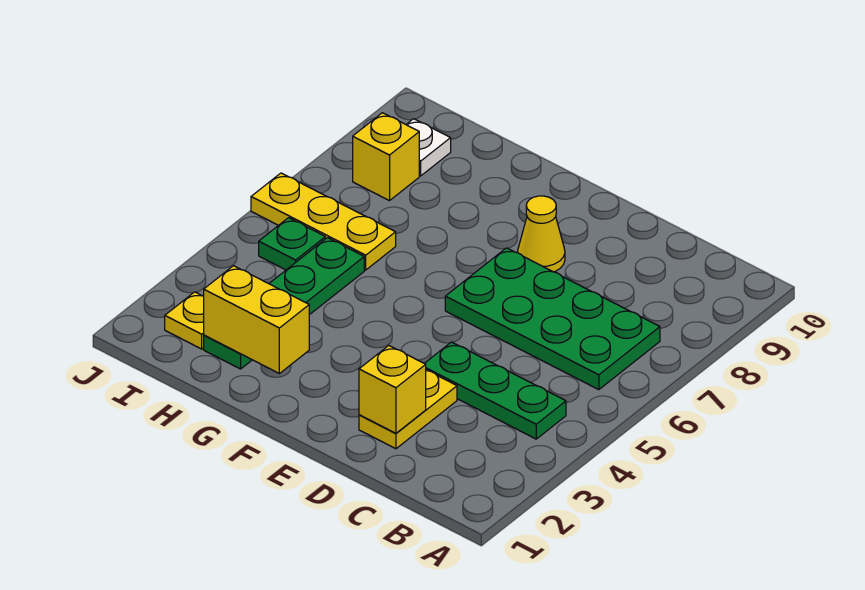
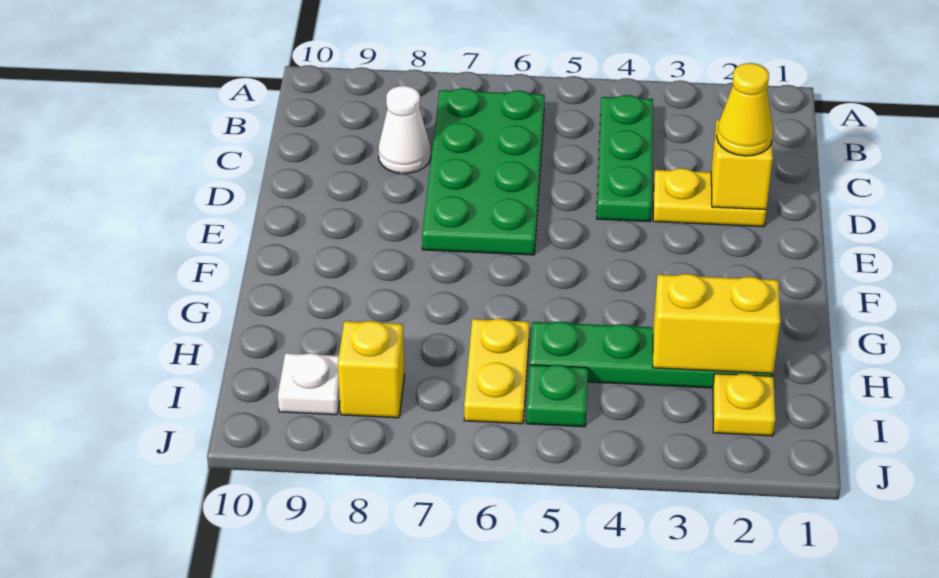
none -> white cone C8 level 1
yellow cone E8 level 1 -> yellow cone D2 level 3
yellow brick G2:H2 level 2 -> yellow brick H2:H3 level 2
yellow plate H6:J6 level 1 -> yellow plate H6:I6 level 1

